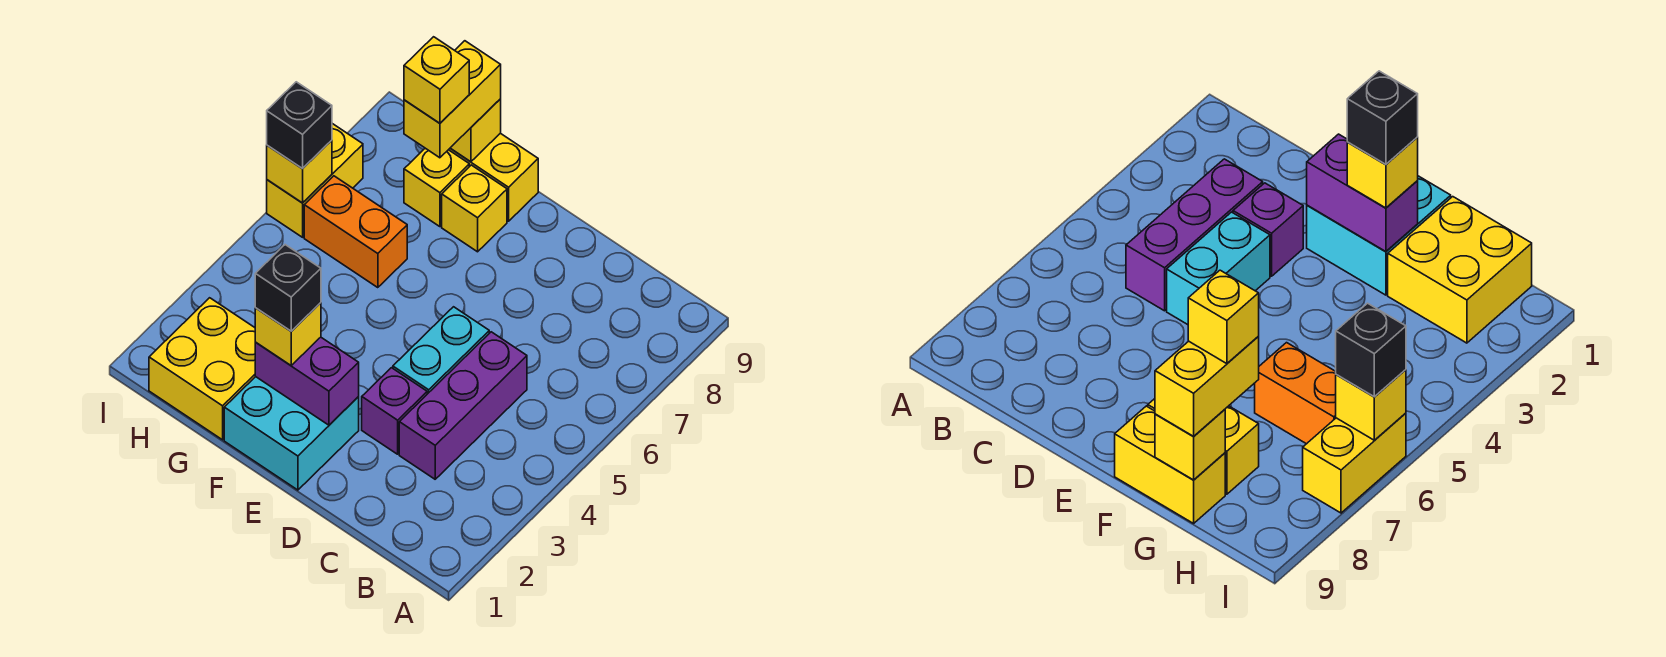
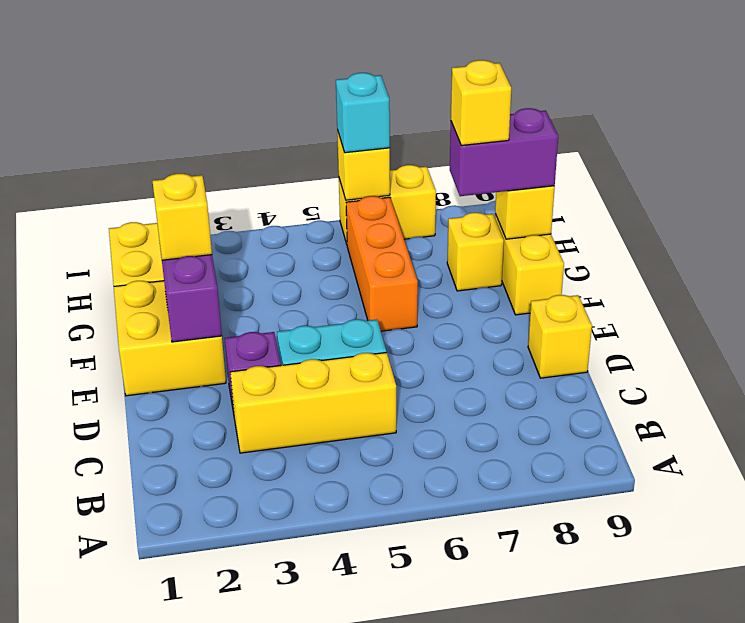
purple brick C3:C5 level 1 -> yellow brick C3:C5 level 1
cyan brick E1:F2 level 1 -> yellow brick E1:F2 level 1
black brick F2 level 4 -> none
yellow brick F8 level 1 -> yellow brick D9 level 1
orange brick G6:H6 level 1 -> orange brick F6:H6 level 1
yellow brick G8:G9 level 3 -> purple brick G8:G9 level 3
black brick I6 level 3 -> cyan brick I6 level 3

